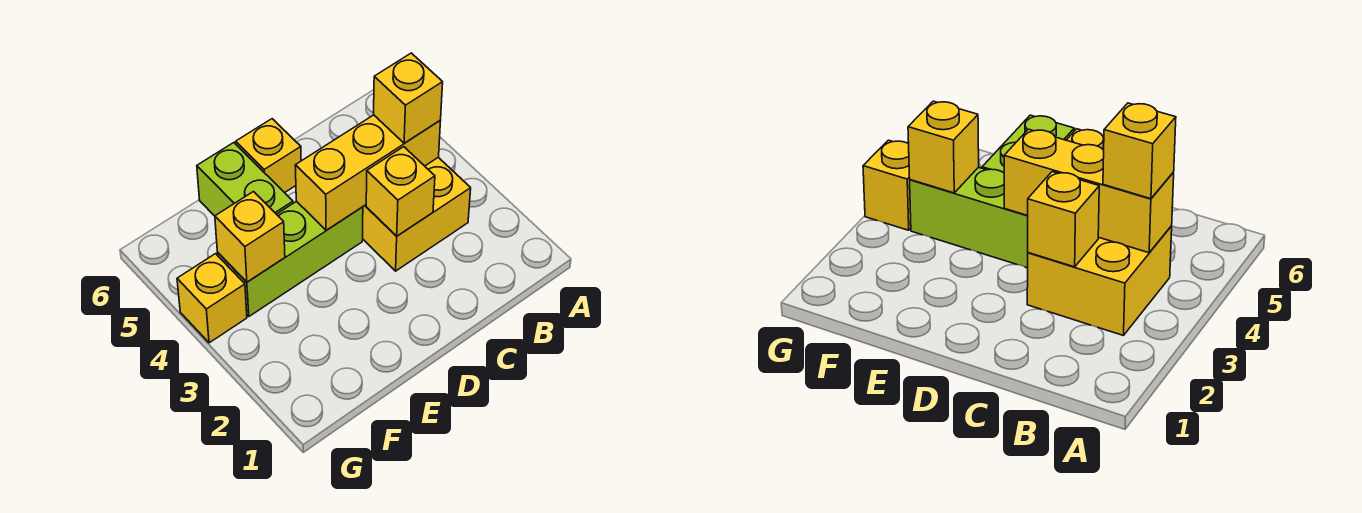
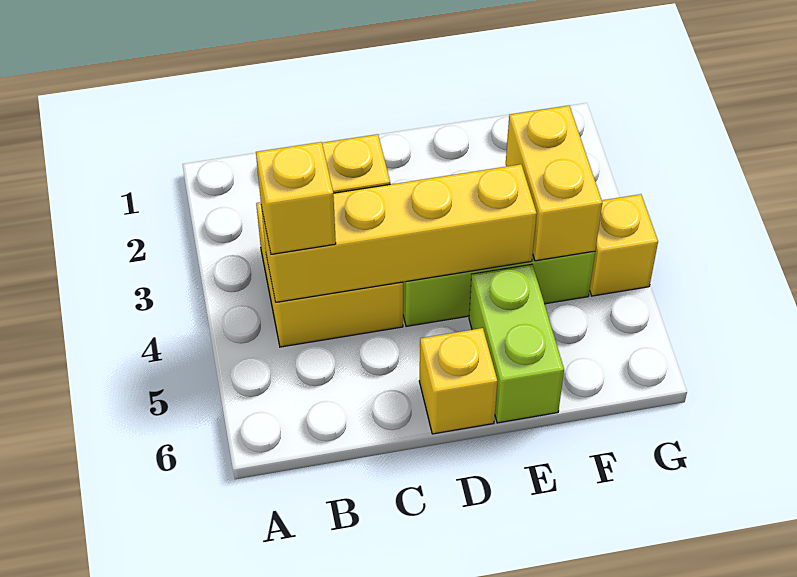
yellow brick B4:D4 level 2 -> yellow brick B4:E4 level 2
yellow brick F4 level 2 -> yellow brick F3:F4 level 2

